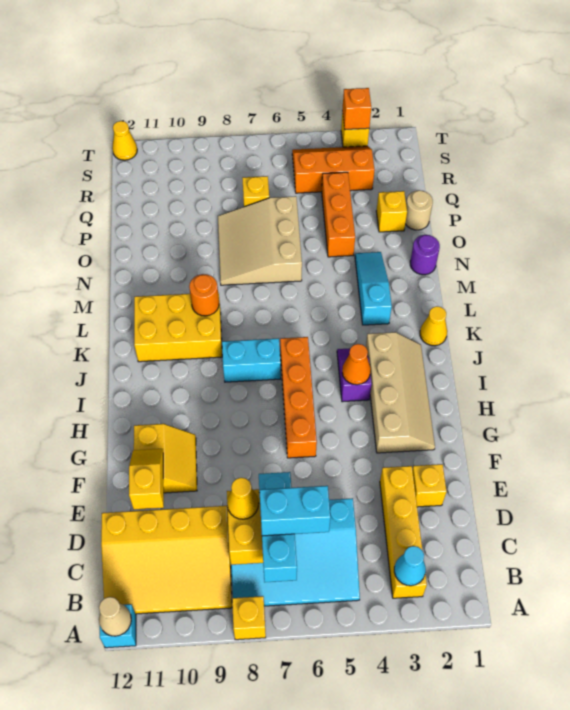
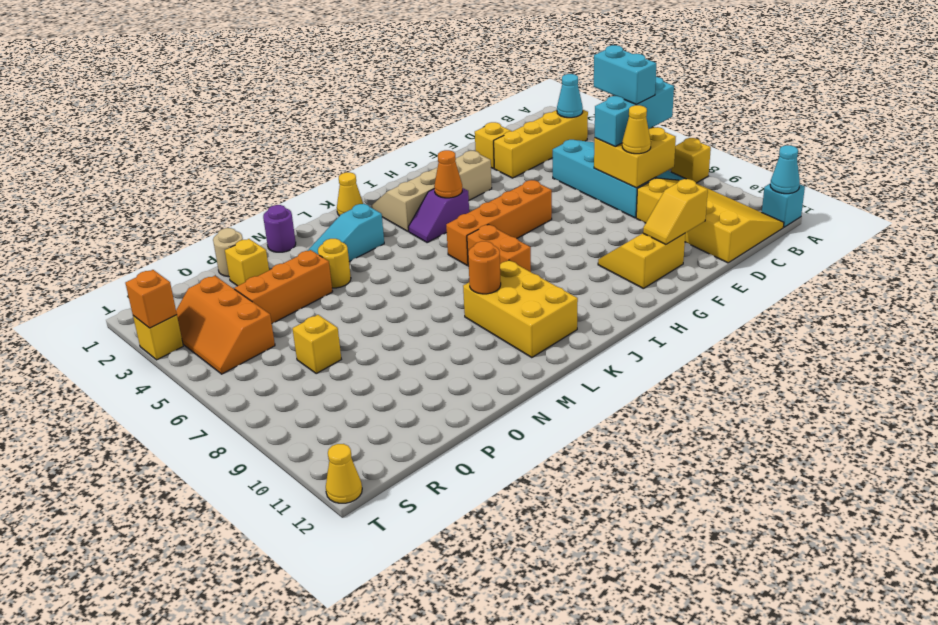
tan cone A12 level 2 -> cyan cone A12 level 2
cyan brick J7:J8 level 1 -> orange brick J7:J8 level 1
none -> yellow round brick N4 level 1
tan slope N6:P8 level 1 top 6 -> none

